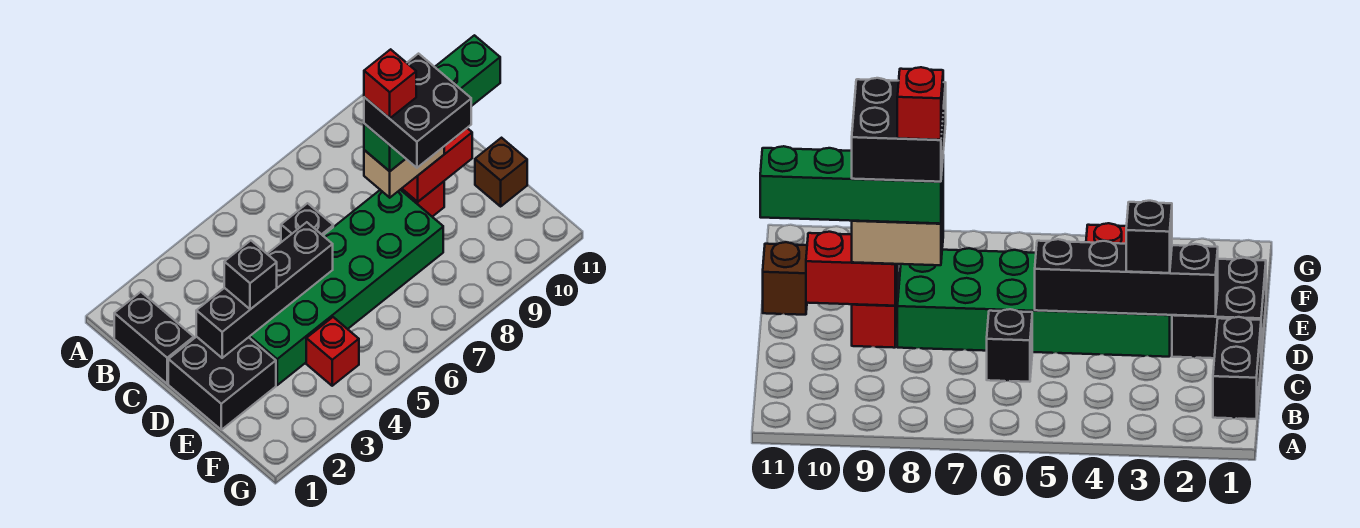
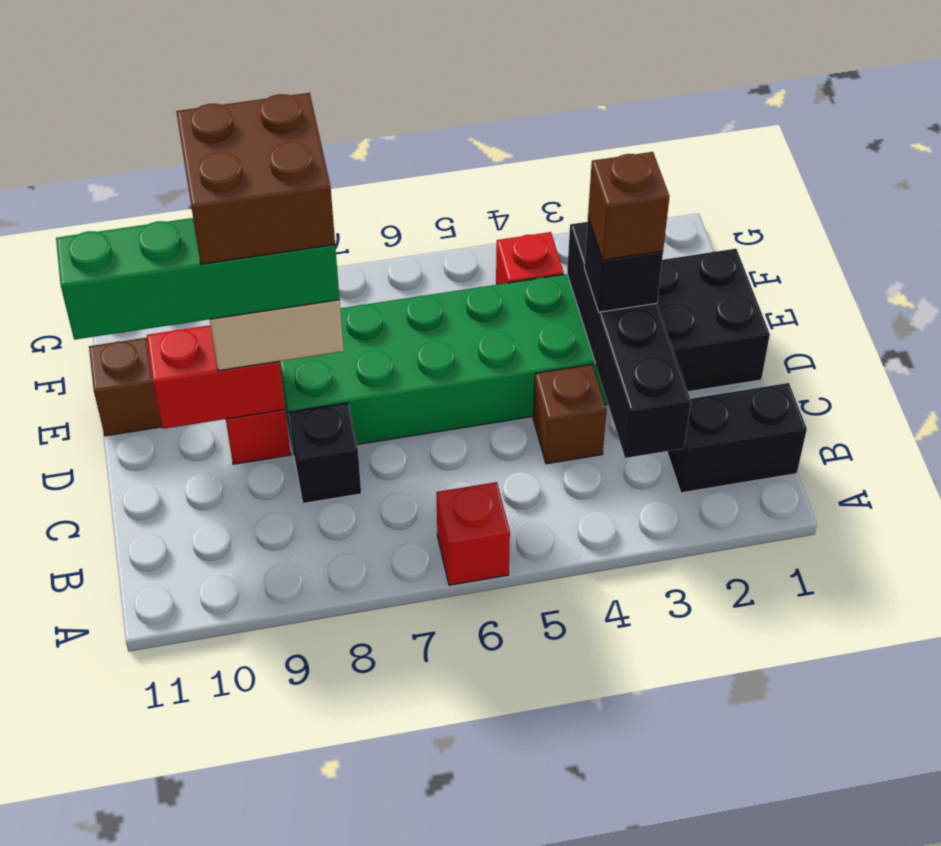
black brick B1:C1 level 1 -> black brick B1:B2 level 1
none -> brown brick C4 level 1
black brick C6 level 1 -> black brick C8 level 1
black brick D2:D5 level 2 -> black brick B3:E3 level 2
none -> brown brick D3 level 4
black brick D8:E9 level 5 -> brown brick D8:E9 level 5
red brick D8 level 6 -> red brick A6 level 1

